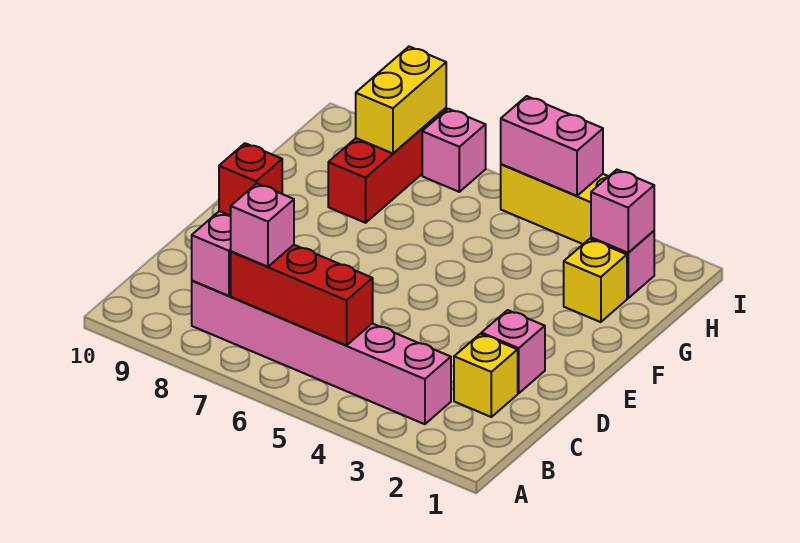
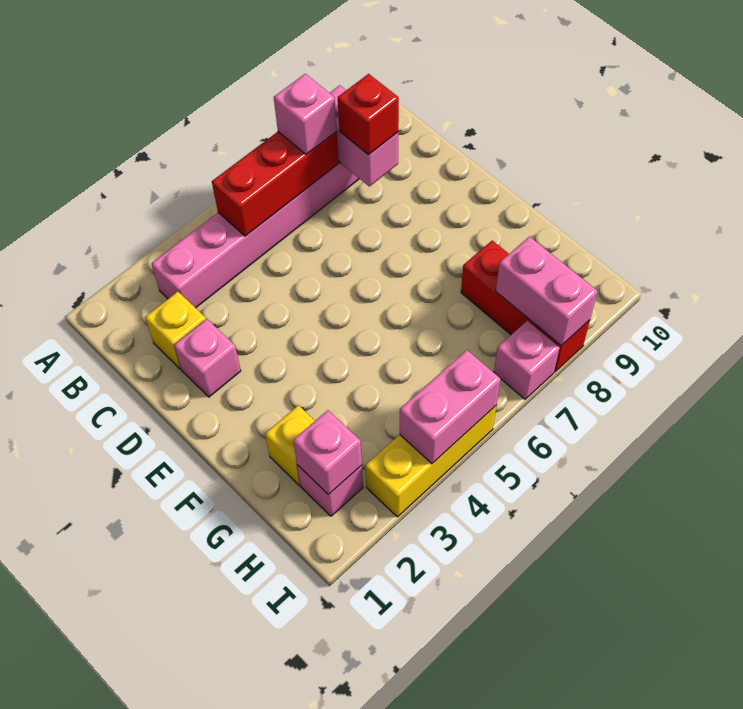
yellow brick H8:I8 level 2 -> pink brick H8:I8 level 2

